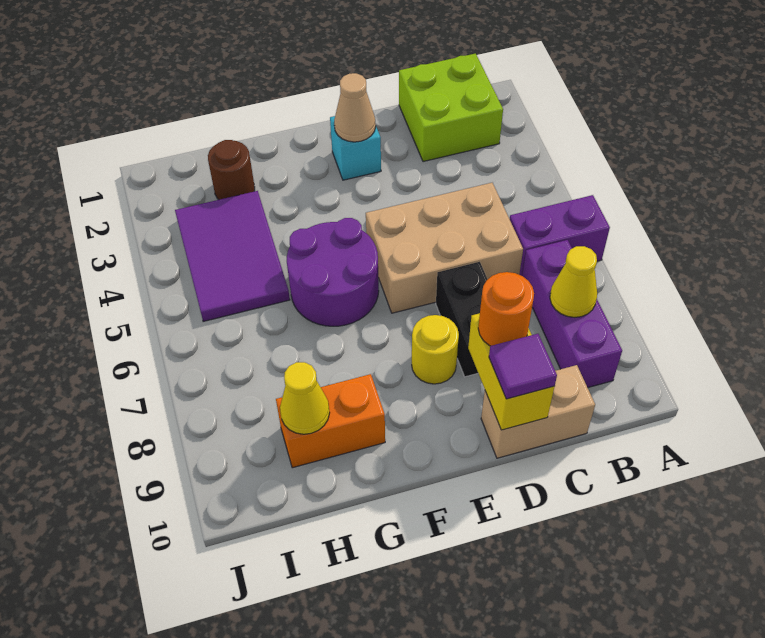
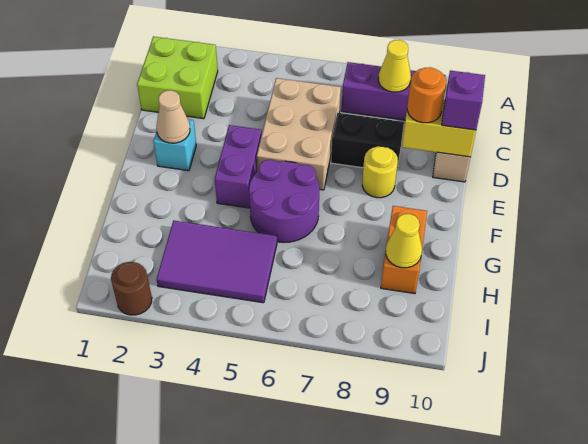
purple brick A6:B6 level 1 -> purple brick E4:F4 level 1
purple tile D10 level 3 -> purple brick D10 level 3
brown round brick H2 level 1 -> brown round brick J2 level 1

